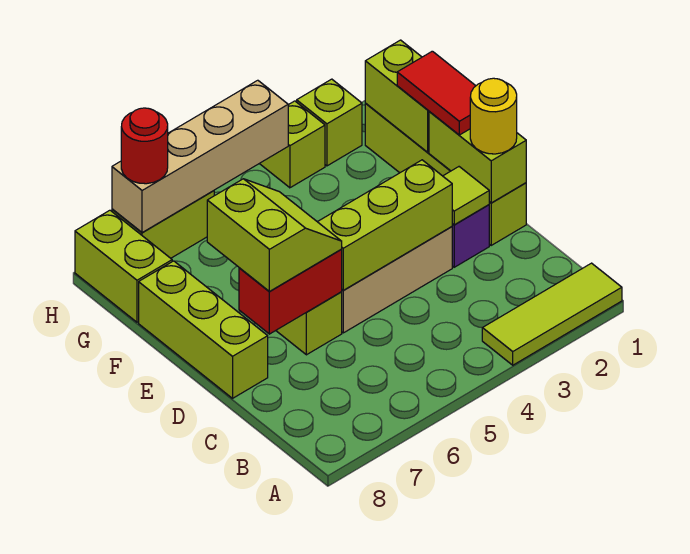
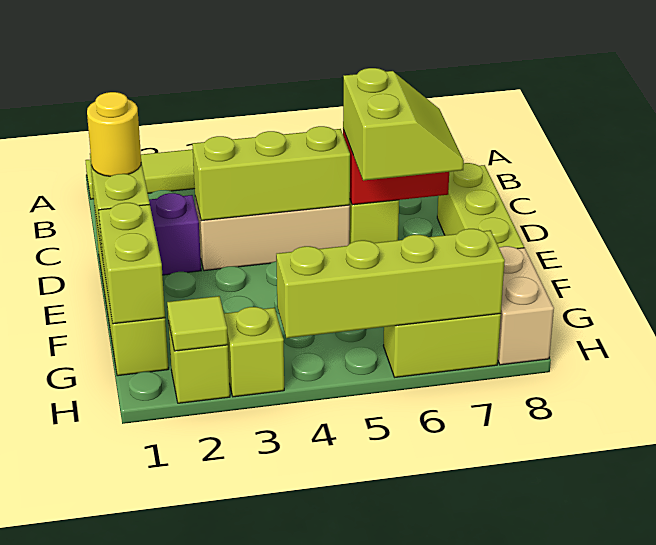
lime tile D2 level 2 -> lime tile H2 level 2
lime slope D6:E7 level 3 top 7 -> lime slope D6:E7 level 3 top 6
red tile E1:F1 level 3 -> none
lime brick G8:H8 level 1 -> tan brick G8:H8 level 1
tan brick H4:H7 level 2 -> lime brick H4:H7 level 2
red round brick H7 level 3 -> none

